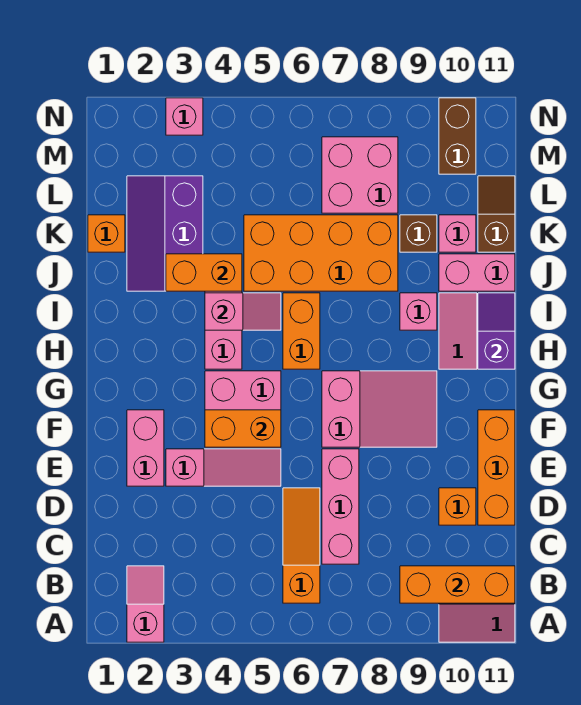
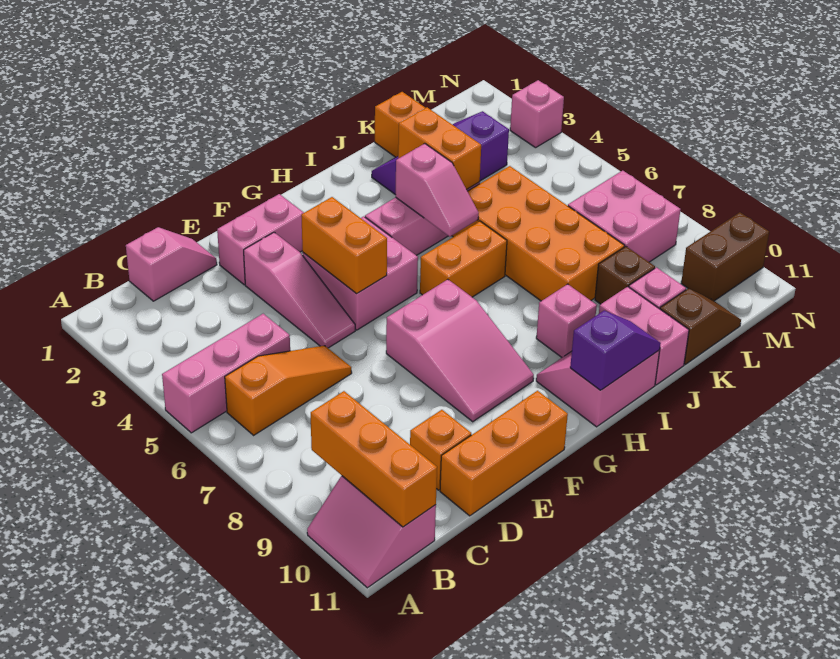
pink slope A2:B2 level 1 top A -> pink slope C1:D1 level 1 top C
pink brick C7:E7 level 1 -> pink brick A5:C5 level 1

